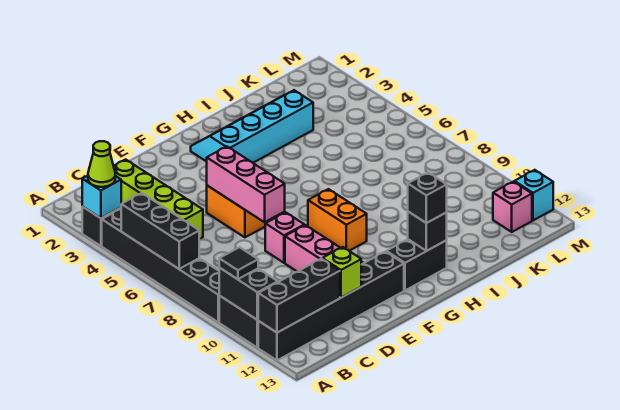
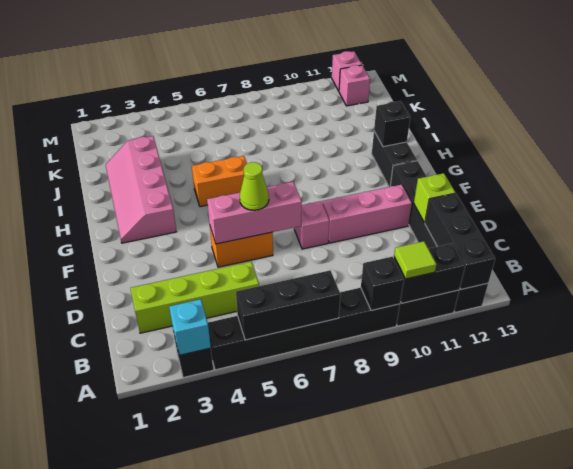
lime cone A3 level 3 -> lime cone E6 level 3
black tile A10 level 3 -> lime tile A10 level 3
cyan slope G2:J3 level 1 top 3 -> pink slope G2:J3 level 1 top 3
orange brick G8:G9 level 1 -> orange brick H5:H6 level 1
black brick H12 level 3 -> black brick A9 level 2
cyan brick M12 level 1 -> pink brick M12 level 1

